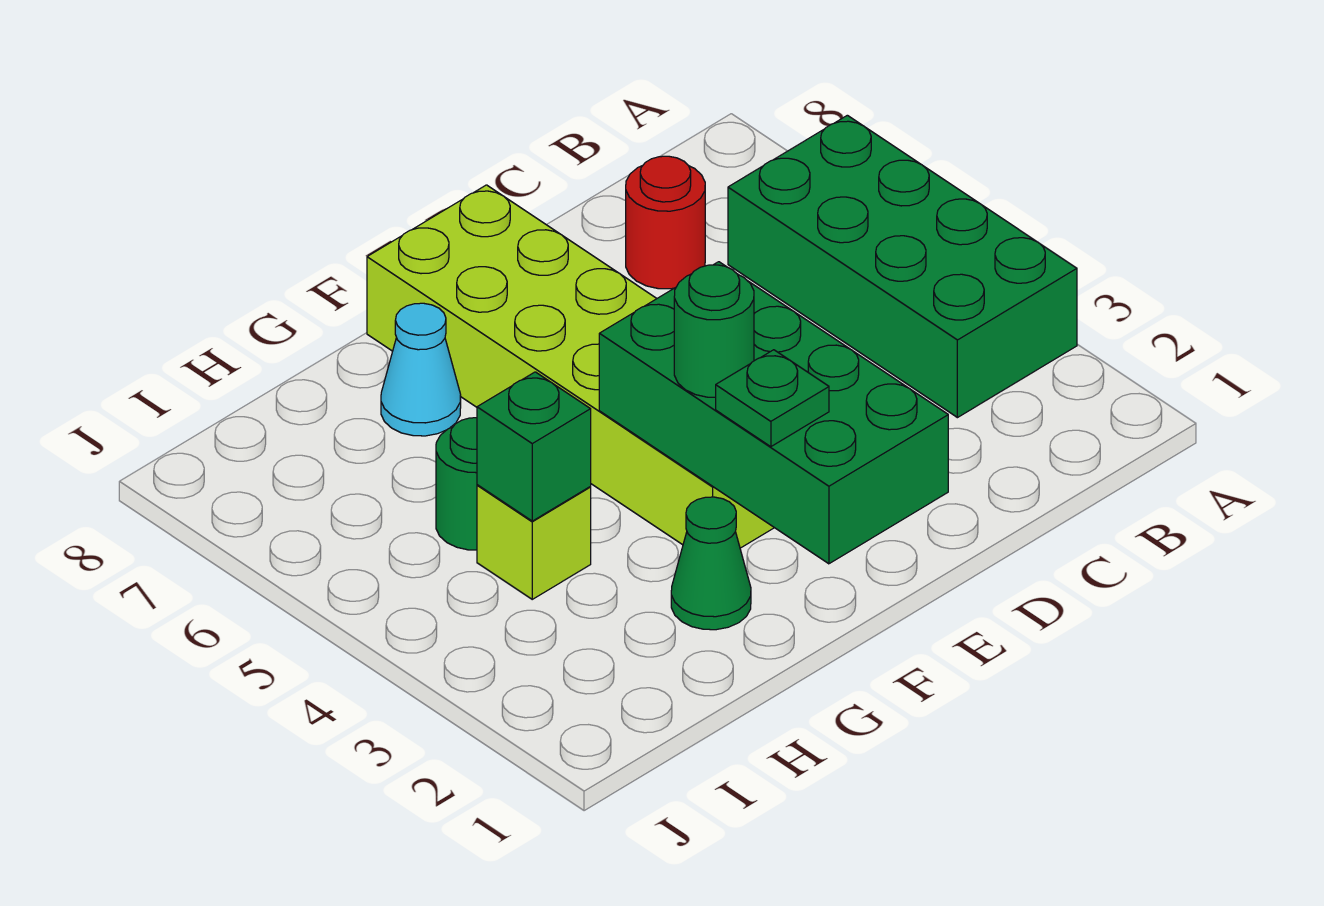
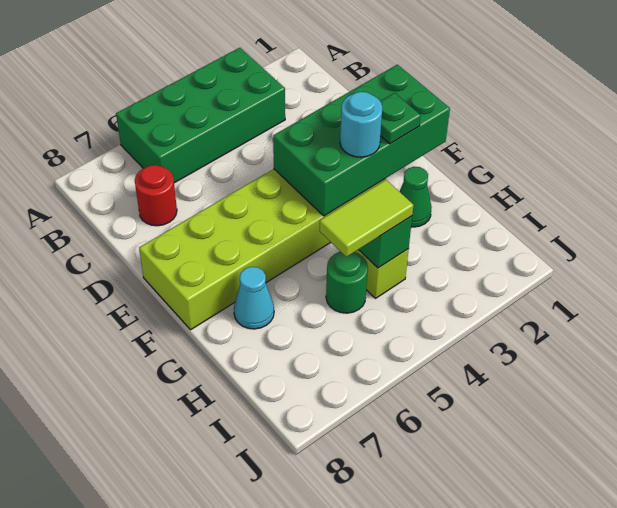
green round brick F3 level 3 -> cyan round brick F3 level 3
none -> lime tile H4:H5 level 3

